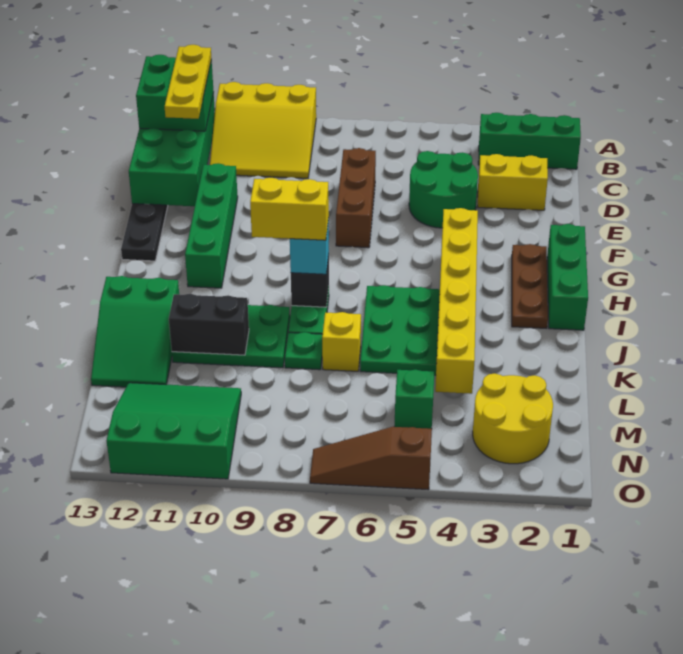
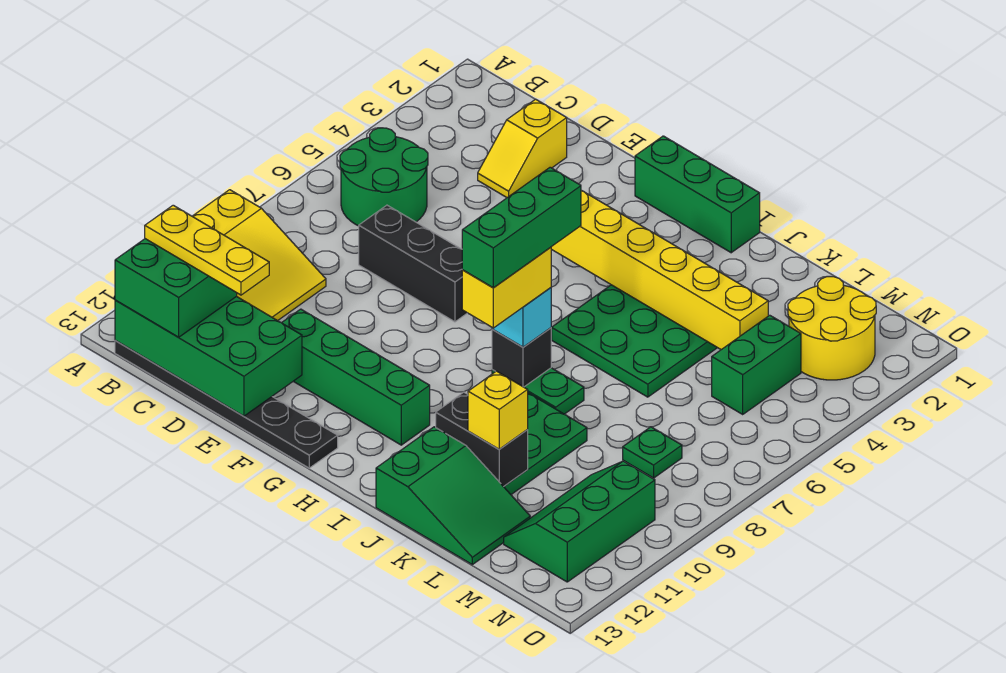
green brick B1:B3 level 1 -> green brick I7:I9 level 5
yellow brick D2:D3 level 1 -> yellow slope D2:D3 level 1 top 2
green round brick D4:E5 level 1 -> green round brick B5:C6 level 1
brown brick D7:F7 level 1 -> black brick D7:F7 level 1
brown plate G2:I2 level 1 -> none
yellow brick K7 level 1 -> yellow brick K11 level 3
green plate K8 level 1 -> green plate M8 level 1
black brick K10:K11 level 2 -> black brick J11:K11 level 2
green brick M5 level 1 -> green brick M4:M5 level 1
green slope M10:O12 level 1 top O -> green slope M10:N12 level 1 top N
brown slope O5:O7 level 1 top 5 -> none

